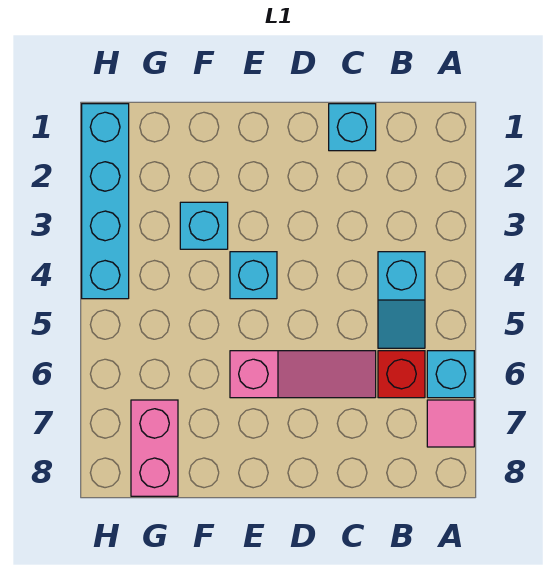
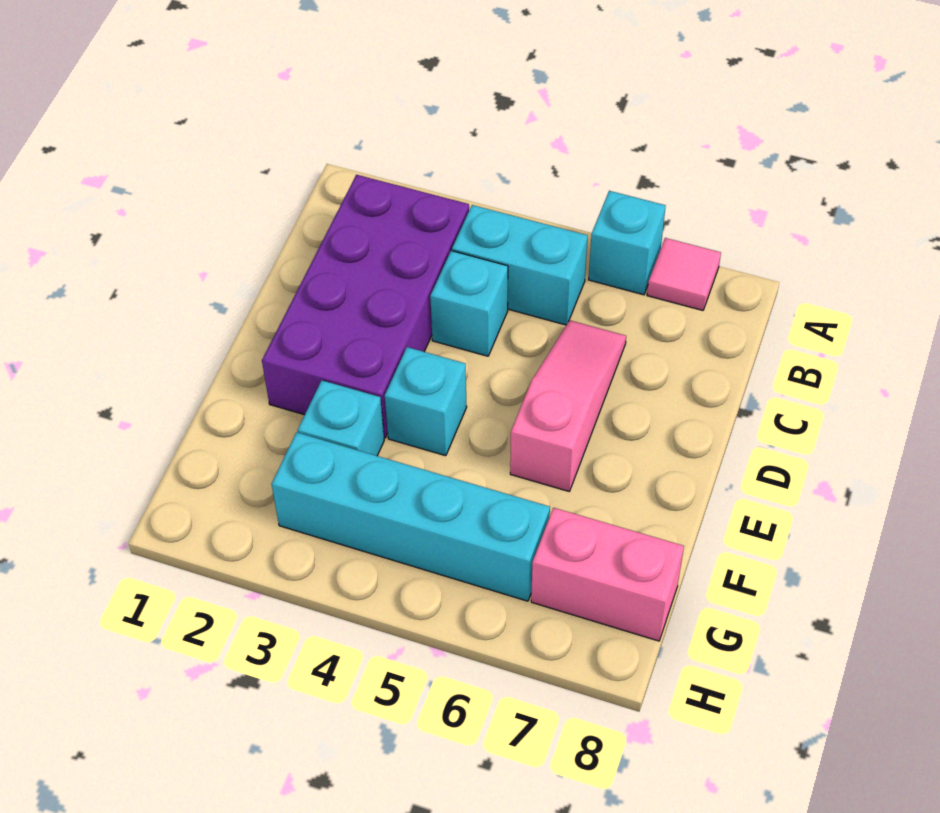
none -> purple brick B2:E3 level 1
cyan slope B4:B5 level 1 top 4 -> cyan brick B4:B5 level 1
red brick B6 level 1 -> none
cyan brick C1 level 1 -> cyan brick C4 level 1
cyan brick H1:H4 level 1 -> cyan brick G3:G6 level 1

